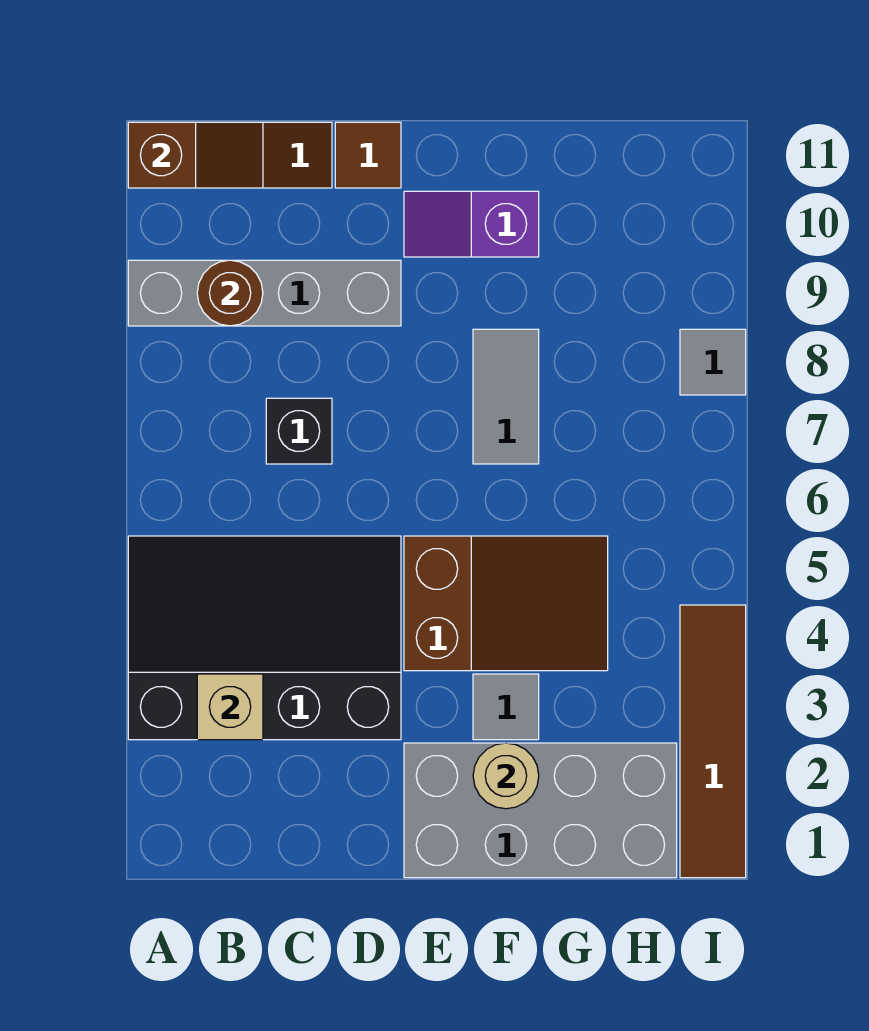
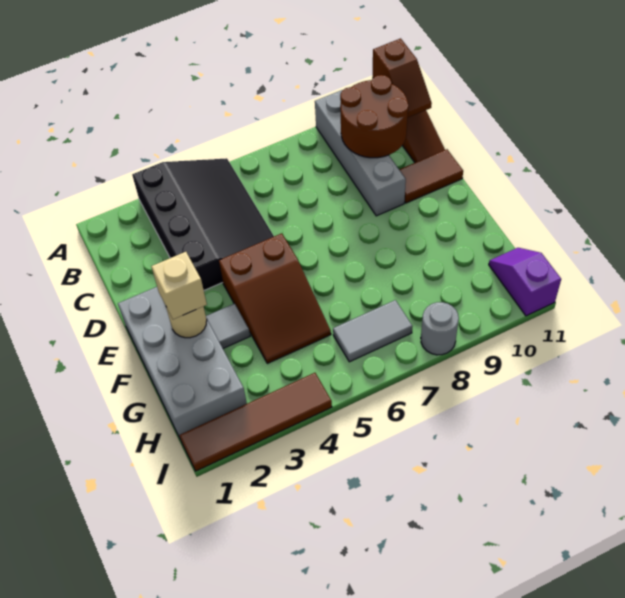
tan brick B3 level 2 -> tan brick F2 level 3
brown round brick B9 level 2 -> brown round brick B9:C10 level 2
black brick C7 level 1 -> none
brown tile D11 level 1 -> brown tile D10:D11 level 1
purple slope E10:F10 level 1 top F -> purple slope H11:I11 level 1 top I
grey tile F7:F8 level 1 -> grey tile H6:H7 level 1
grey tile I8 level 1 -> grey round brick I8 level 1

